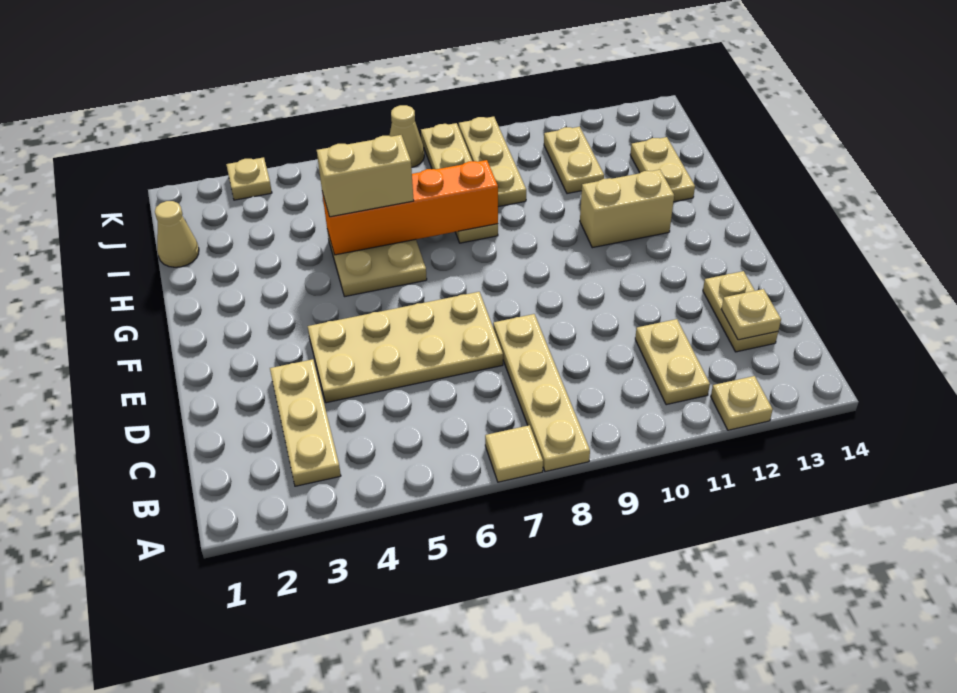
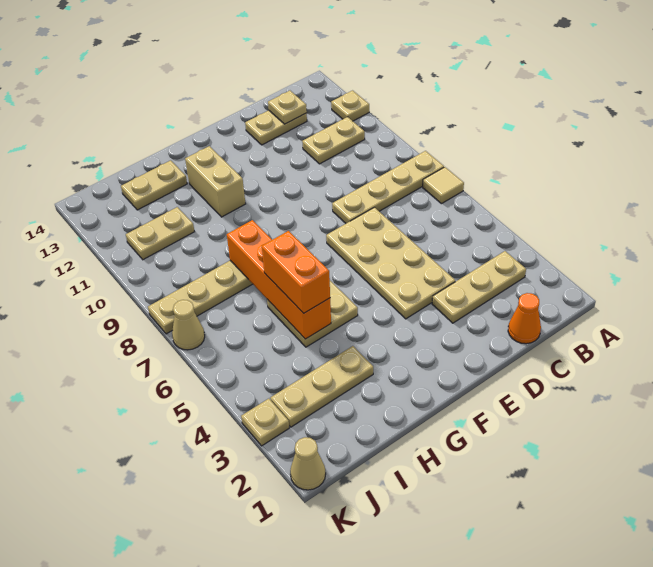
none -> orange cone C1 level 1
tan brick H5:H6 level 3 -> orange brick H5:H6 level 3
tan cone I1 level 1 -> tan cone K1 level 1
tan plate I9:K9 level 1 -> tan plate H3:J3 level 1

